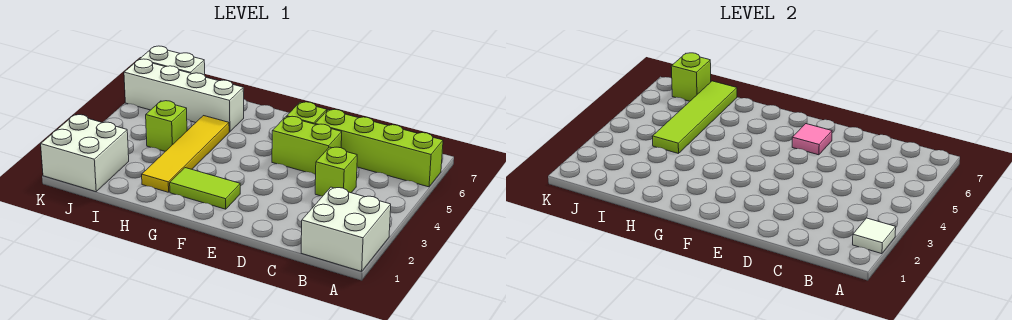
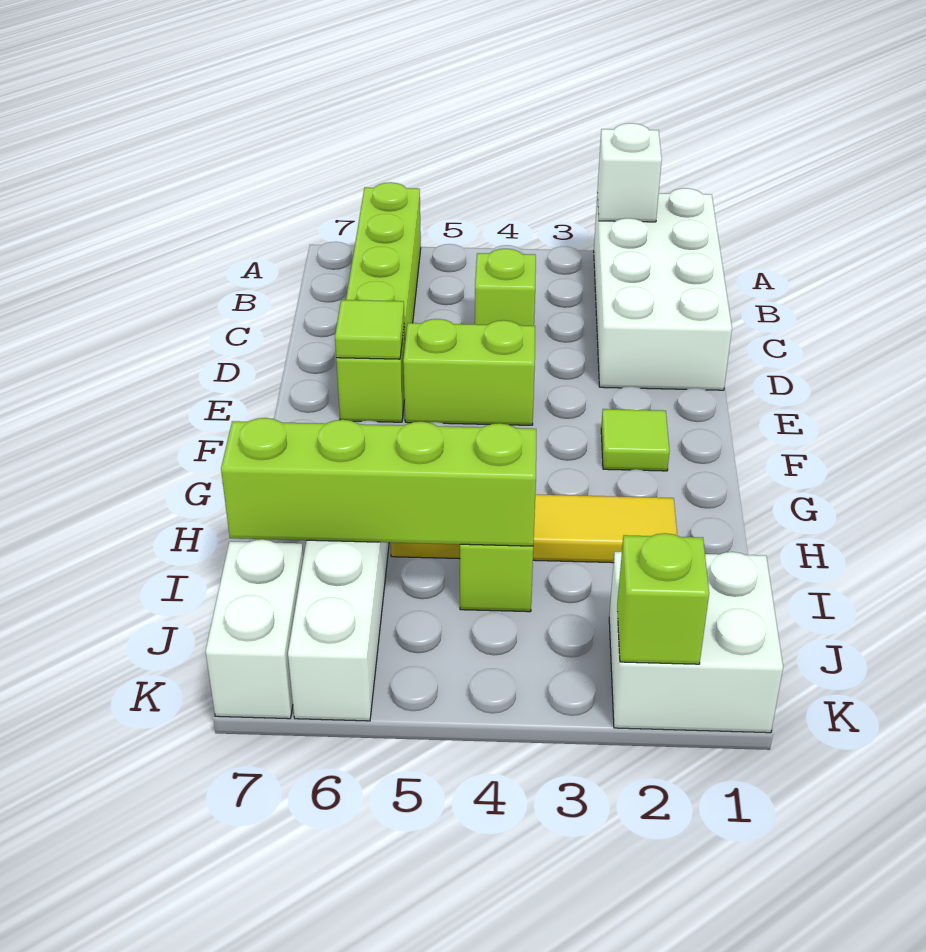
white brick A1:B2 level 1 -> white brick A1:D2 level 1
white tile A2 level 2 -> white brick A2 level 2
lime brick D5:E5 level 1 -> lime brick E4:E5 level 1
pink tile E6 level 2 -> lime tile E6 level 2
lime tile F2:G2 level 1 -> lime tile F2 level 1
lime tile I4:I7 level 2 -> lime brick I4:I7 level 2
lime brick J7 level 2 -> lime brick K2 level 2

